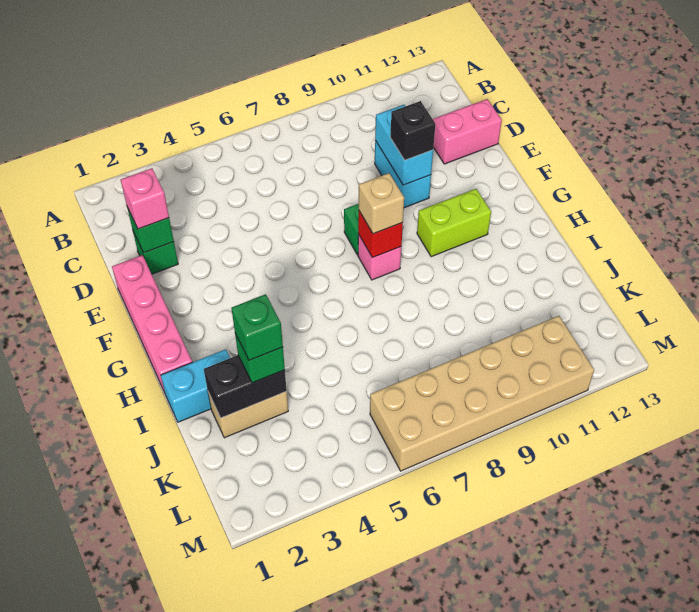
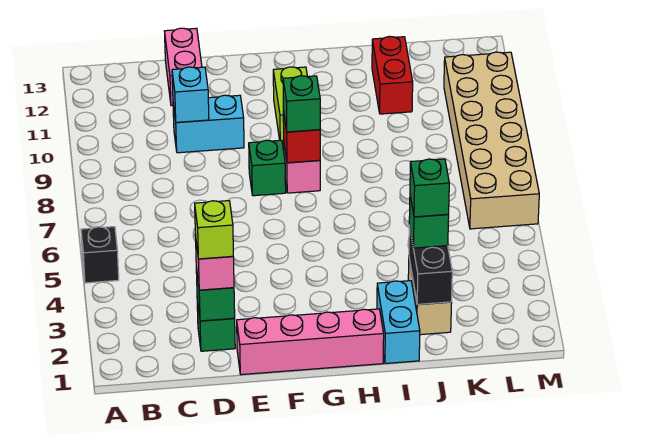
none -> lime brick D2 level 4
cyan brick D10:E10 level 2 -> cyan brick D10 level 2
black brick E10 level 3 -> black brick A5 level 1
tan brick G8 level 3 -> green brick G8 level 3
none -> red brick J11:J12 level 1

